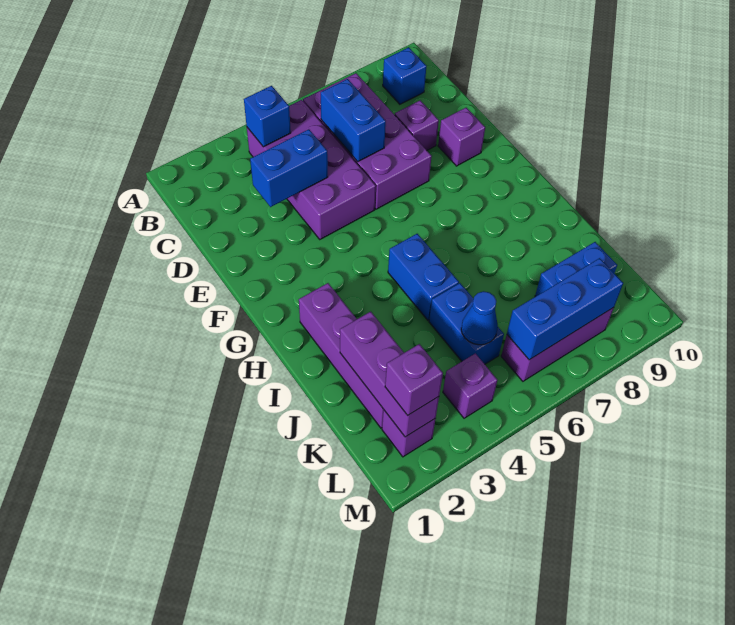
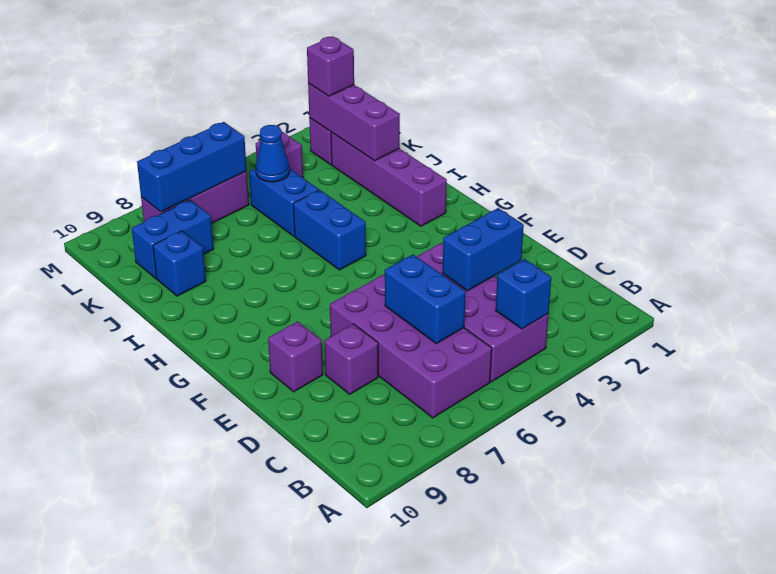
blue brick B9 level 1 -> blue brick J9 level 1

